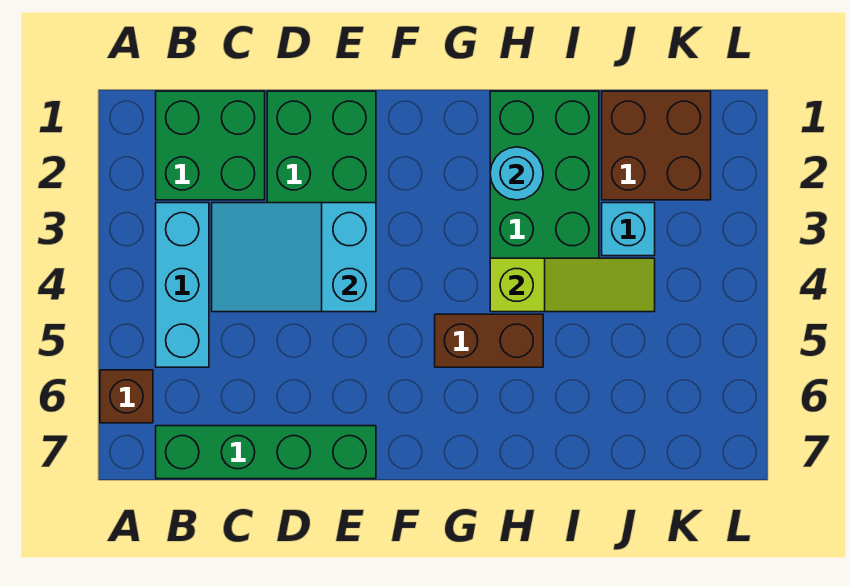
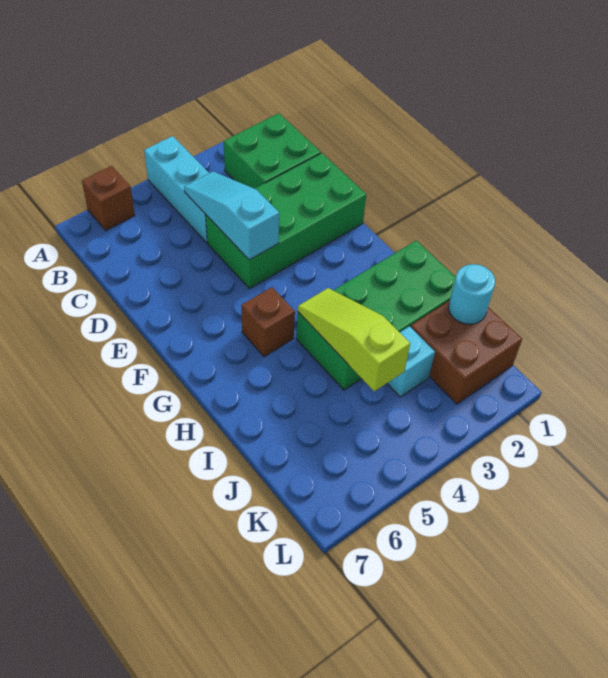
cyan brick B3:B5 level 1 -> cyan brick A4:C4 level 1
green brick B7:E7 level 1 -> none
cyan slope C3:E4 level 2 top E -> cyan slope C4:E4 level 2 top E
brown brick G5:H5 level 1 -> brown brick G5 level 1
cyan round brick H2 level 2 -> cyan round brick J1 level 2
lime slope H4:J4 level 2 top H -> lime slope H4:J4 level 2 top J

